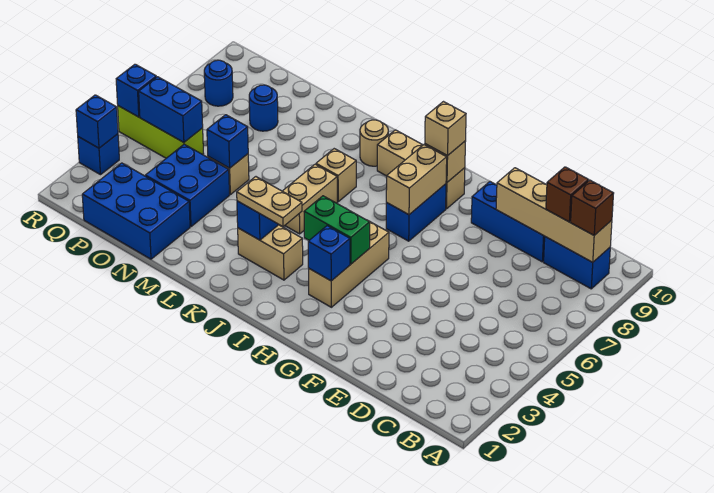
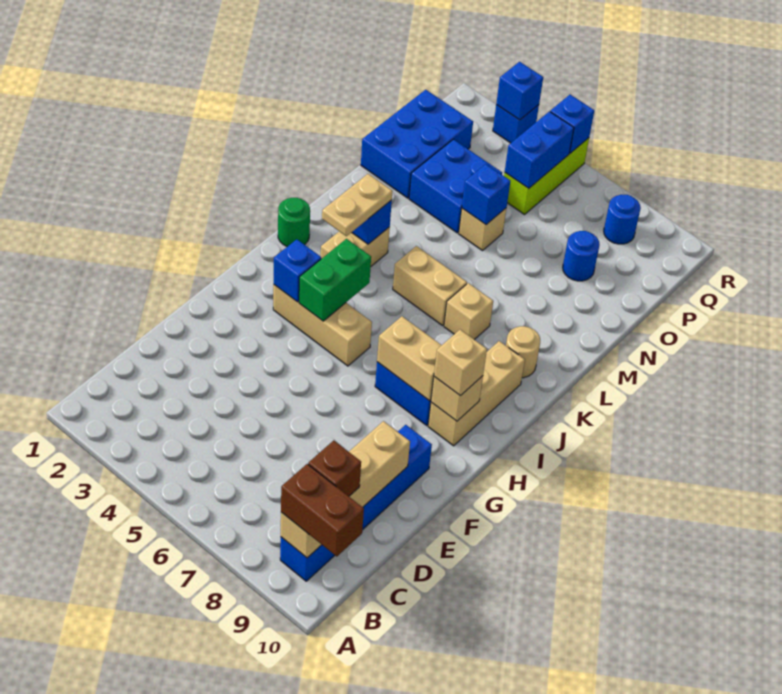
brown brick B9 level 3 -> brown brick B9:B10 level 3
none -> green round brick J1 level 1

